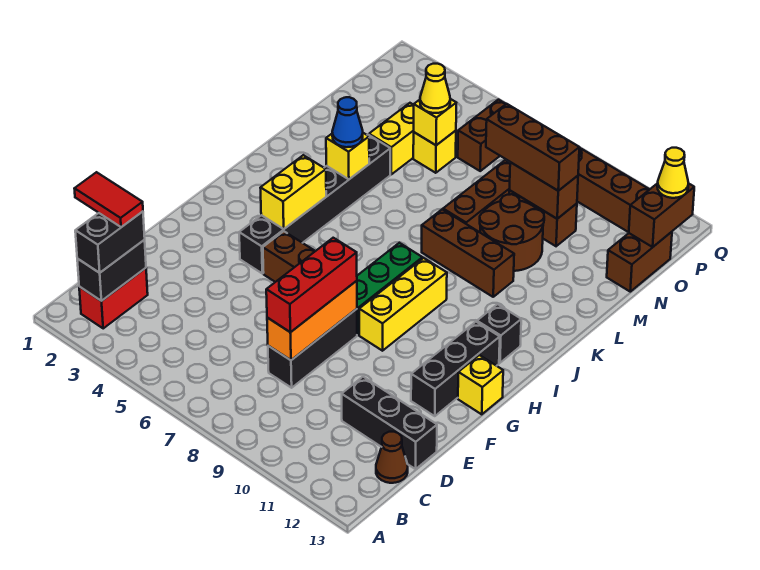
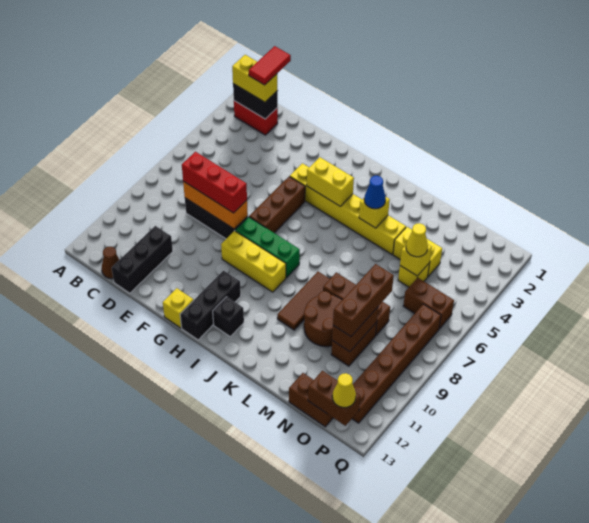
black brick B2:C2 level 3 -> yellow brick B2:C2 level 3
black brick F12:H12 level 1 -> black brick H11:H13 level 1
black brick G4:L4 level 1 -> yellow brick G4:L4 level 1
brown brick K8:K10 level 1 -> brown tile K8:K10 level 1

